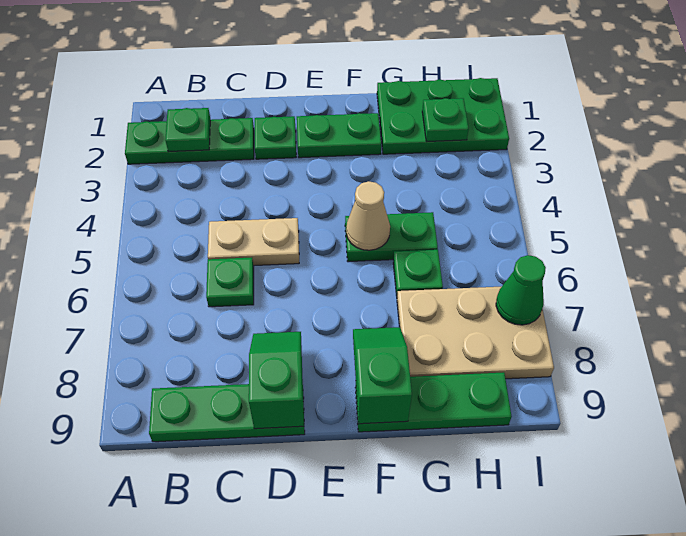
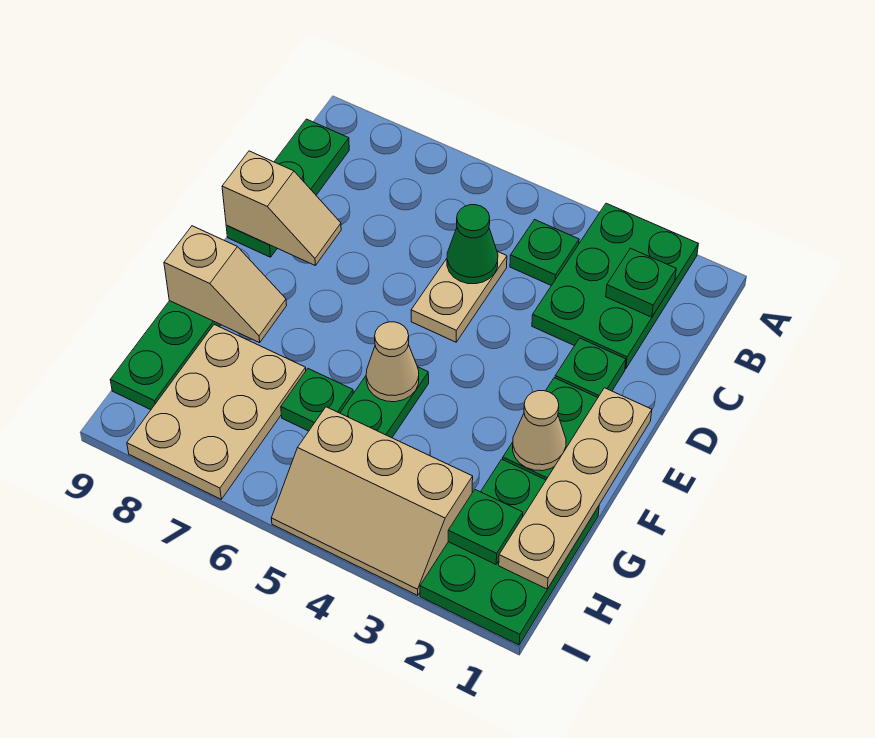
green plate A2:C2 level 1 -> green plate A2:C3 level 1
green plate C6 level 1 -> green plate B4 level 1
green slope D8:D9 level 2 top 9 -> tan slope D8:D9 level 2 top 9
none -> tan plate E1:H1 level 2
none -> tan cone F2 level 2
green slope F8:F9 level 2 top 9 -> tan slope F8:F9 level 2 top 9
none -> tan slope H3:I5 level 1 top H
green cone I7 level 2 -> green cone C5 level 2

